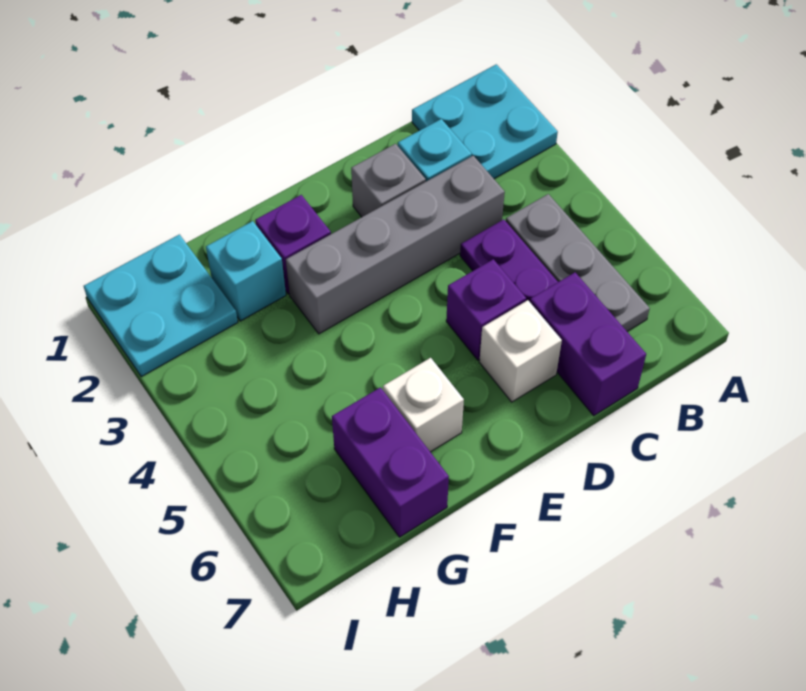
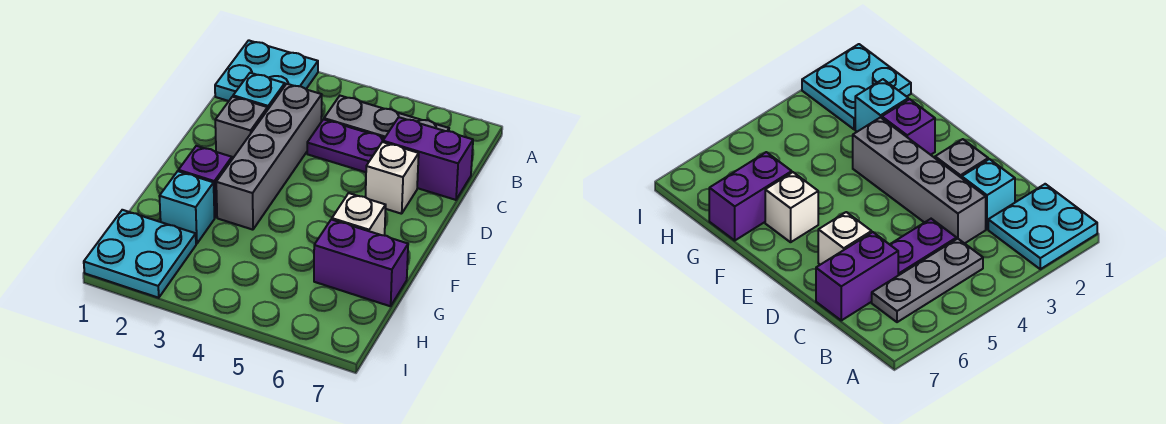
purple brick D5 level 1 -> none

